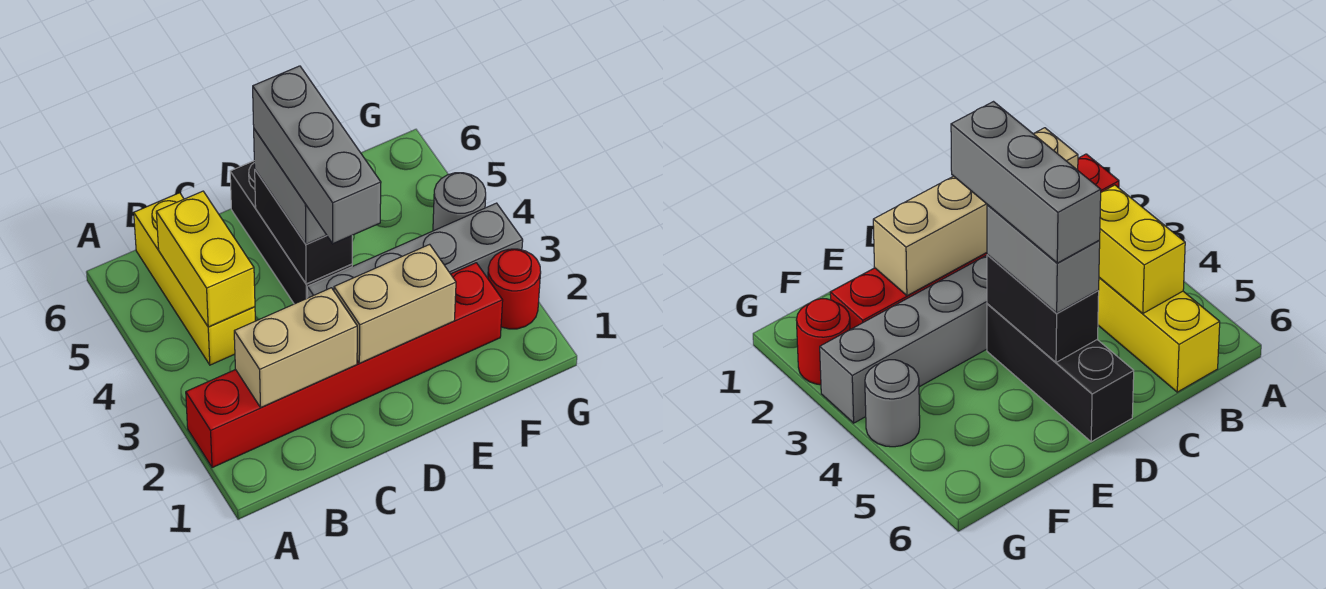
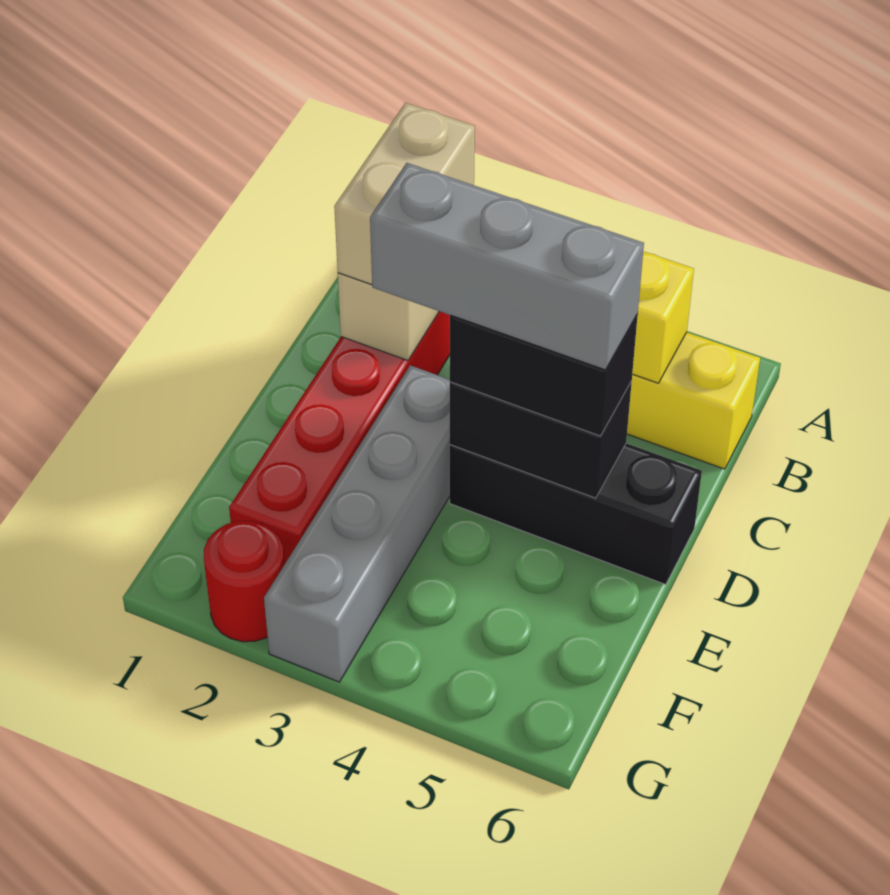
tan brick D2:E2 level 2 -> tan brick B2:C2 level 3
grey brick D4:D5 level 3 -> black brick D4:D5 level 3
grey round brick G4 level 1 -> none

